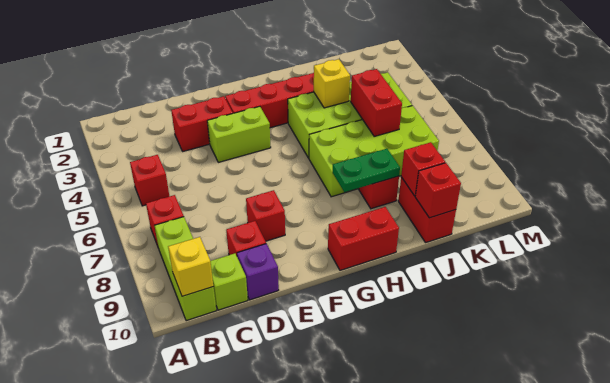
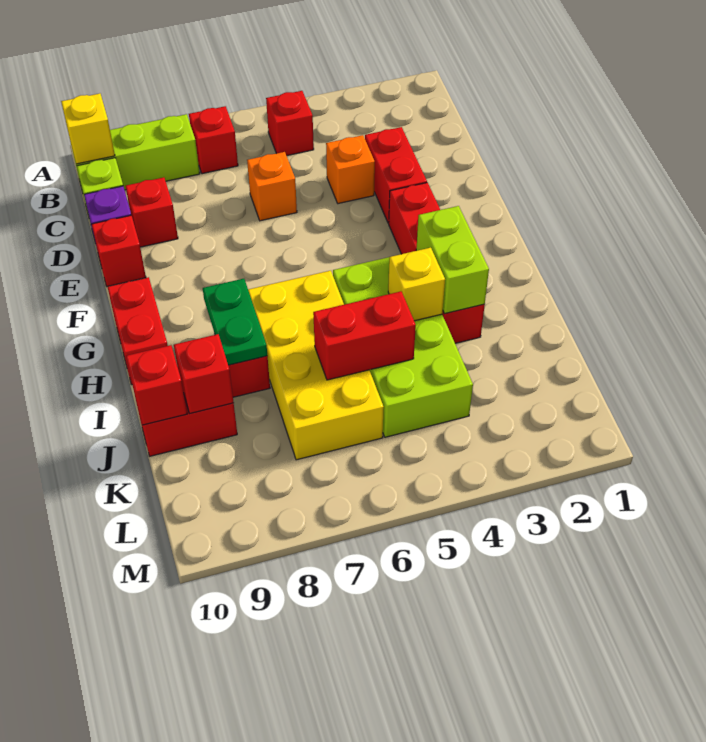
none -> orange brick D4 level 1
none -> orange brick D6 level 1
lime brick E4:F4 level 1 -> lime brick H3:I3 level 2
red brick E8 level 1 -> red brick E10 level 1
lime brick H6:K7 level 1 -> yellow brick H6:K7 level 1

